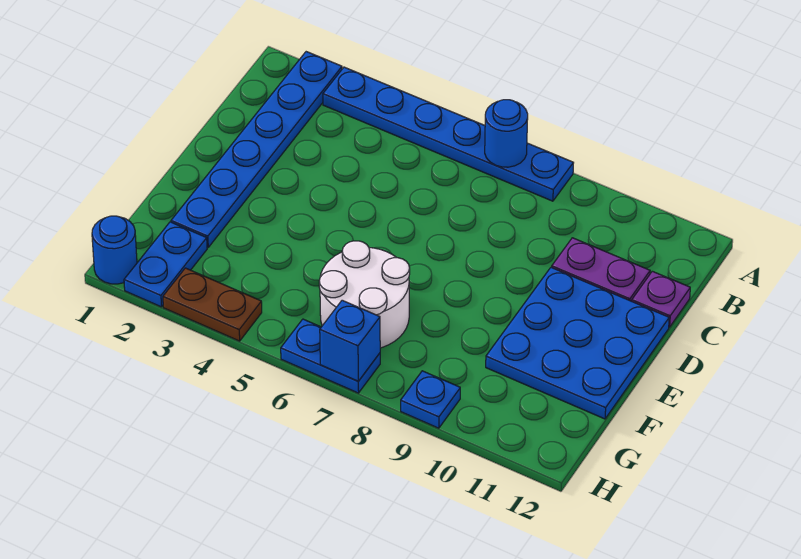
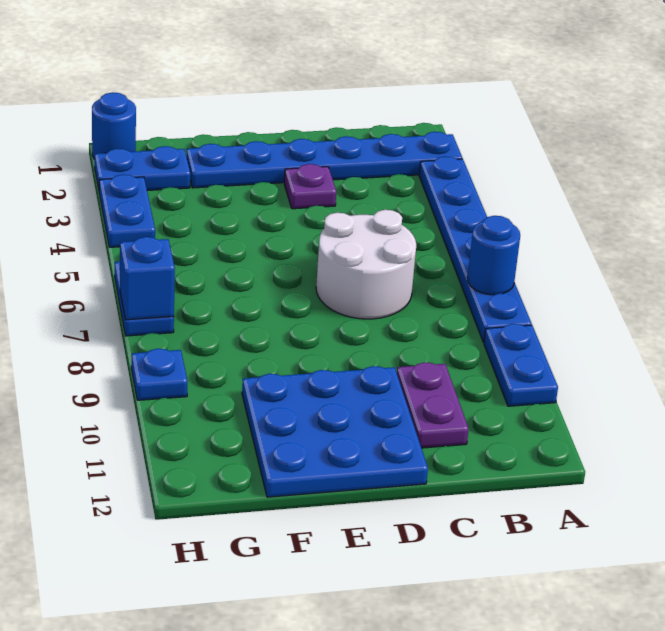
none -> blue plate A9:A10 level 1
purple plate C12 level 1 -> purple plate D3 level 1
white round brick F6:G7 level 1 -> white round brick C6:D7 level 1
brown plate H3:H4 level 1 -> blue plate H3:H4 level 1

